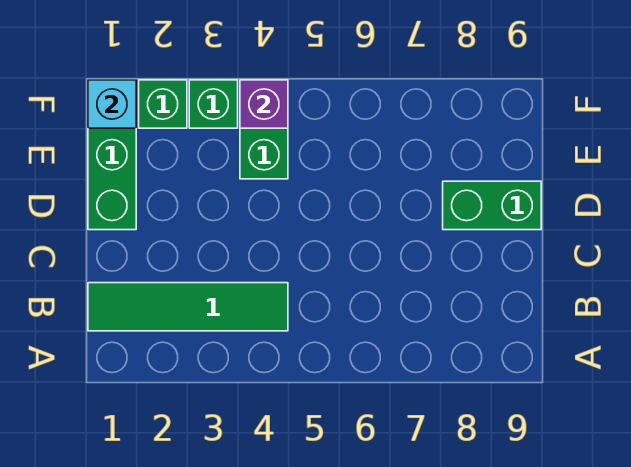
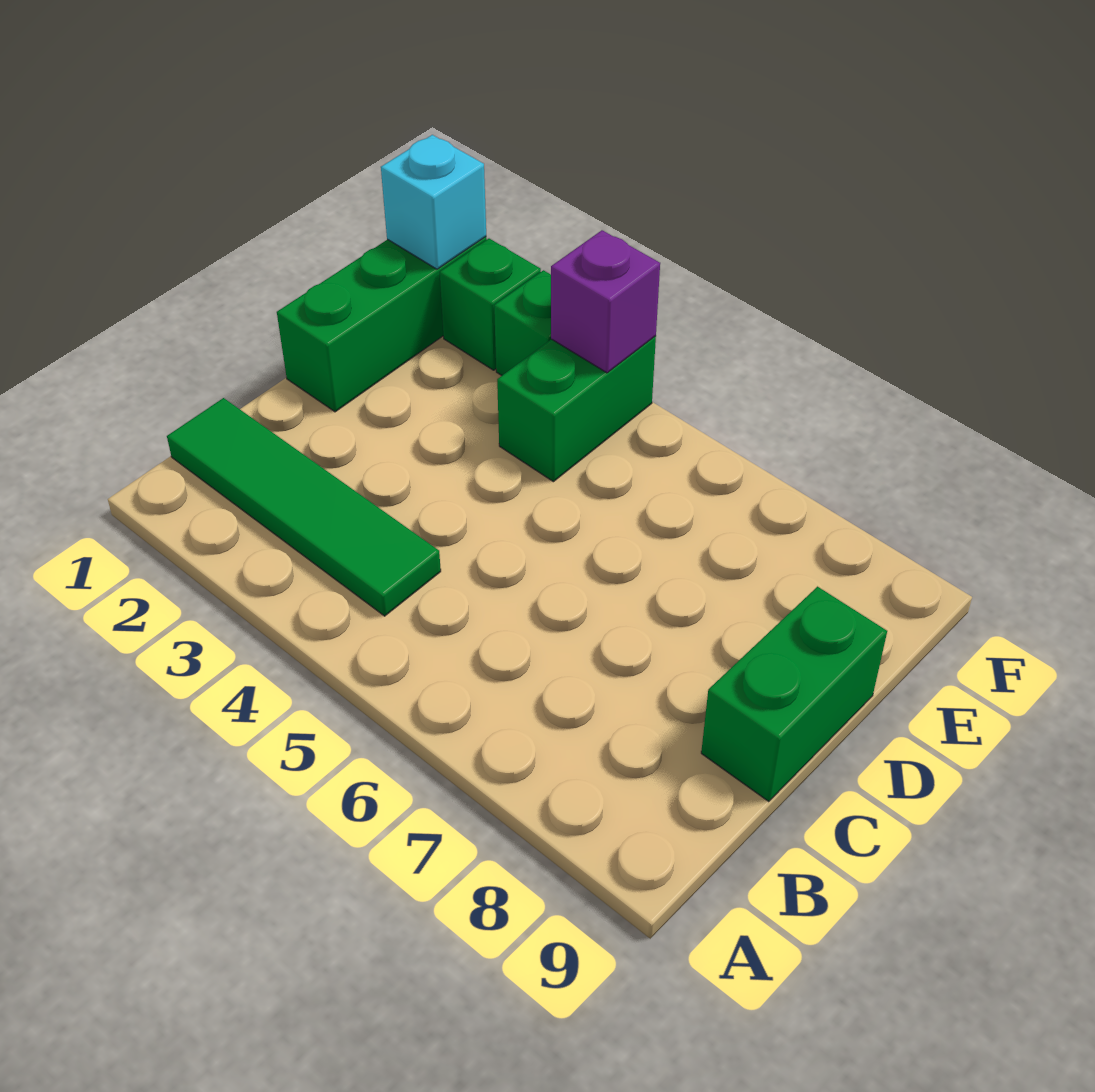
green brick D8:D9 level 1 -> green brick C9:D9 level 1

